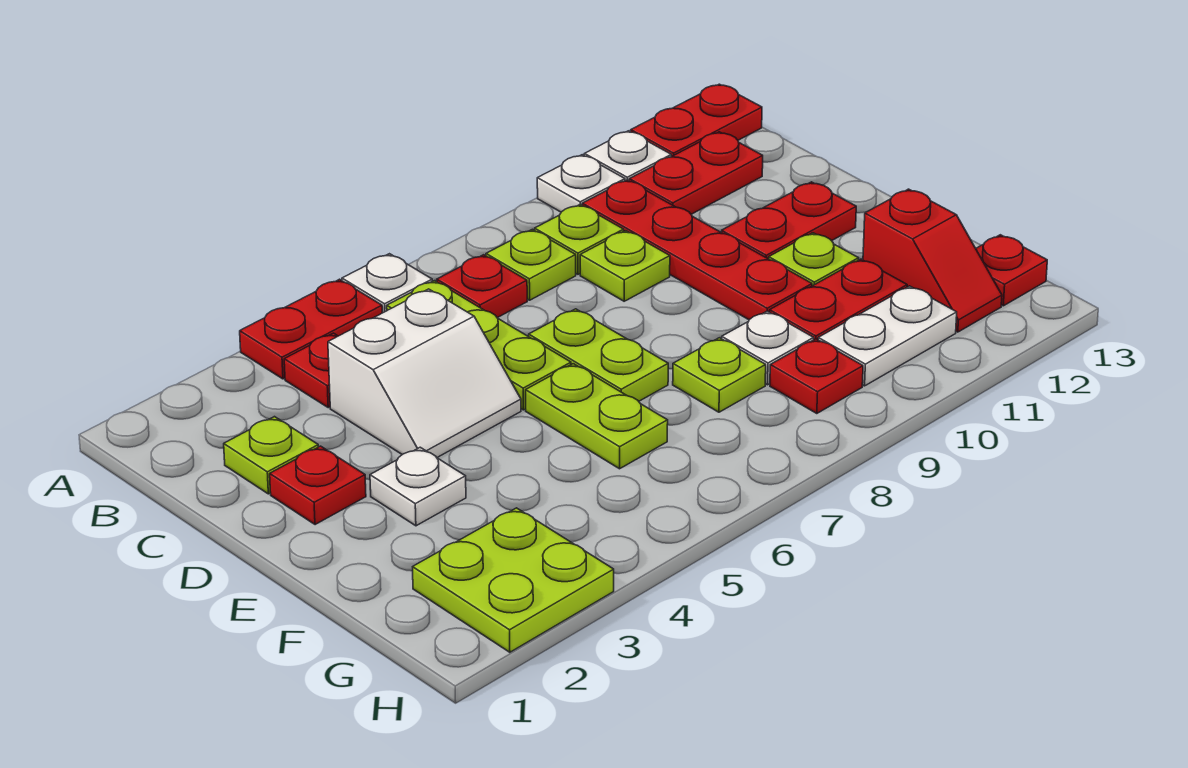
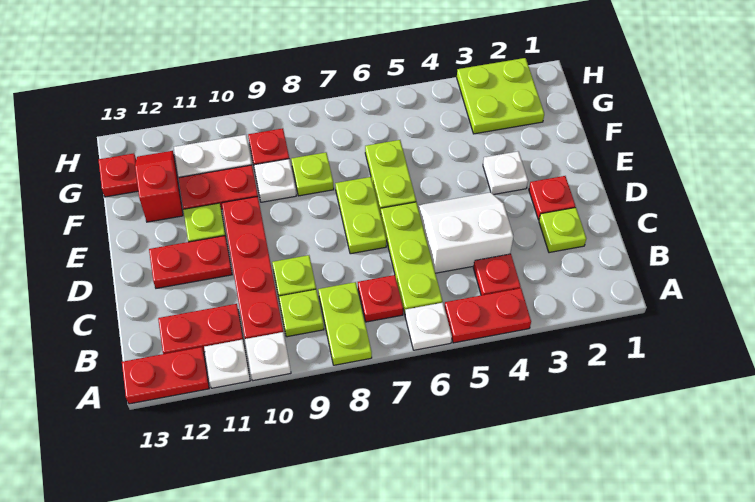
lime plate B8 level 1 -> lime plate A8:B8 level 1

